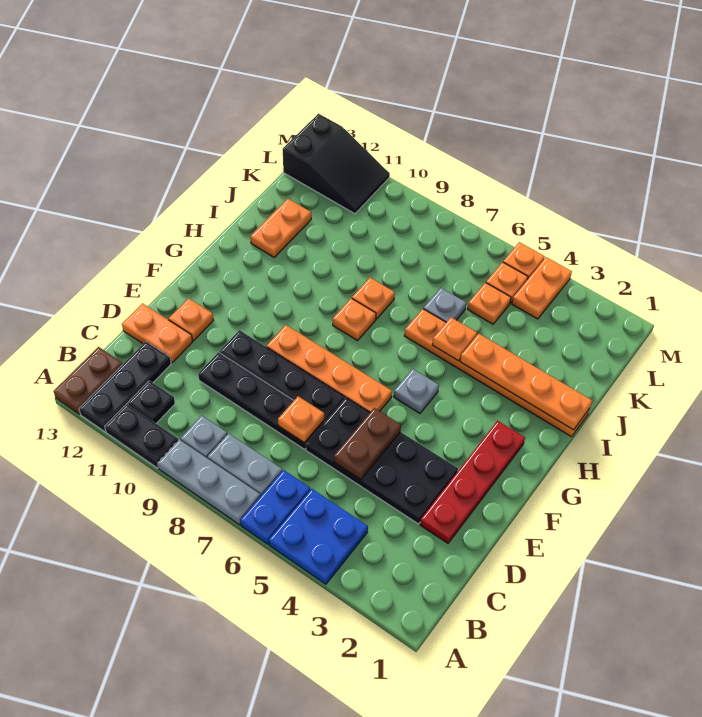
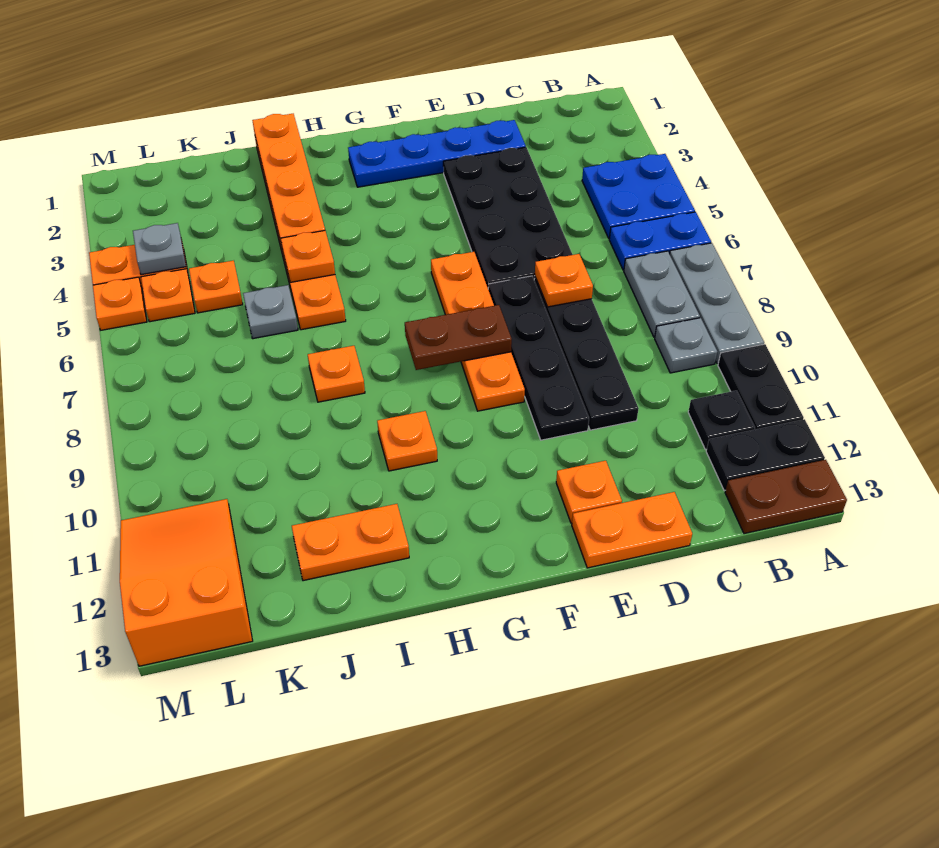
black plate A12:C12 level 1 -> black plate A12:B12 level 1
red plate D2:G2 level 1 -> blue plate D2:G2 level 1
brown plate D5:E5 level 2 -> brown plate F8:G8 level 2
orange plate D12:D13 level 1 -> orange plate D13:E13 level 1
grey plate G5 level 1 -> grey plate L4 level 2
orange plate H8 level 1 -> orange plate H10 level 1
black slope L11:M13 level 1 top 13 -> orange slope L11:M13 level 1 top 13

